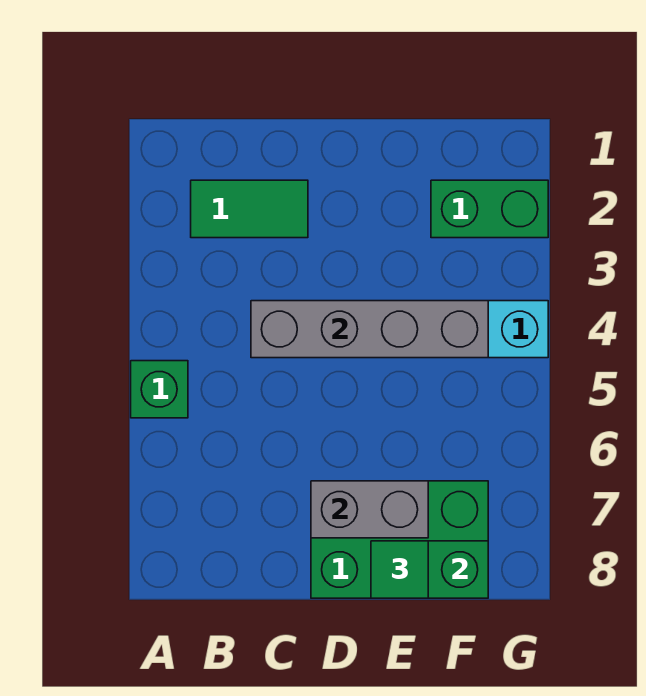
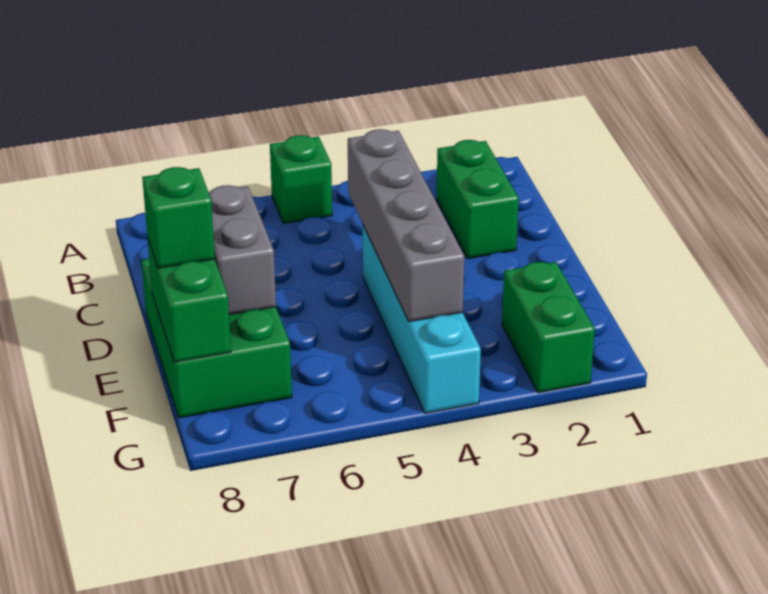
green tile B2:C2 level 1 -> green brick B2:C2 level 1
green tile E8 level 3 -> green brick E8 level 3

